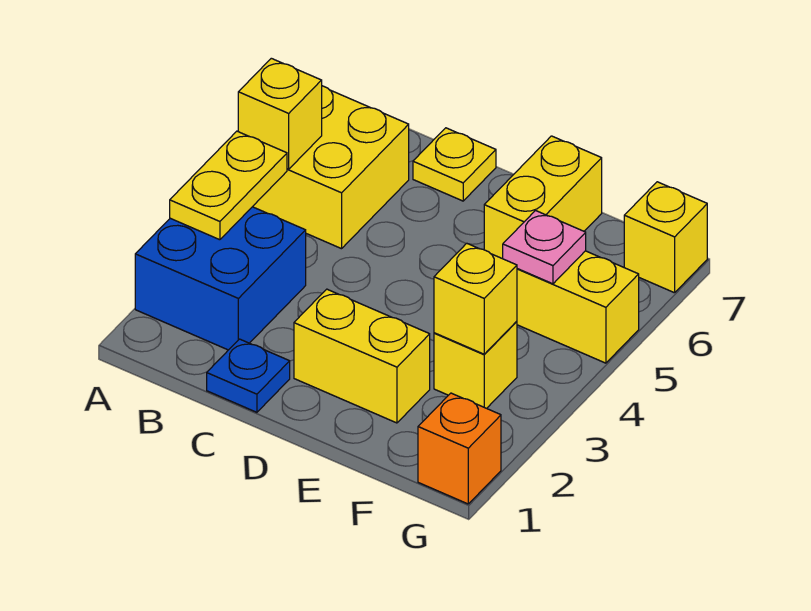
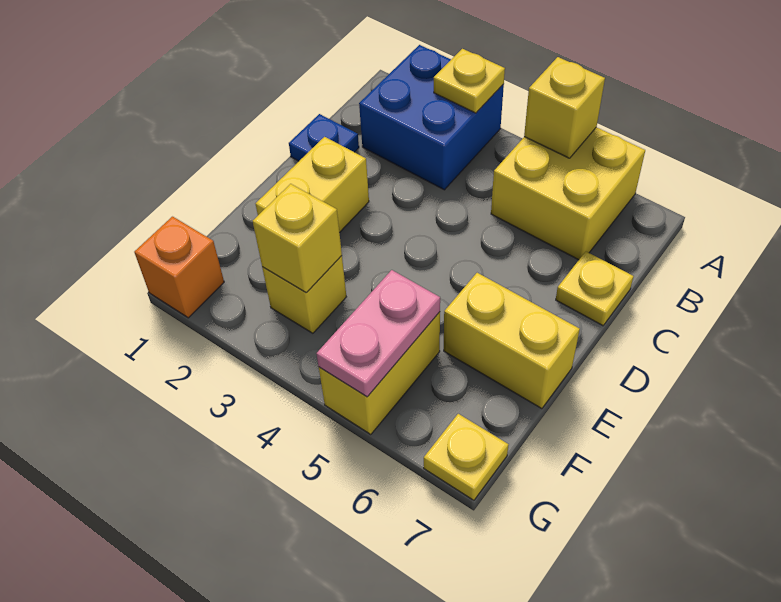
yellow plate A3:A4 level 2 -> yellow plate A3 level 2
pink plate F5 level 2 -> pink plate F5:G5 level 2
yellow brick G7 level 1 -> yellow plate G7 level 1

